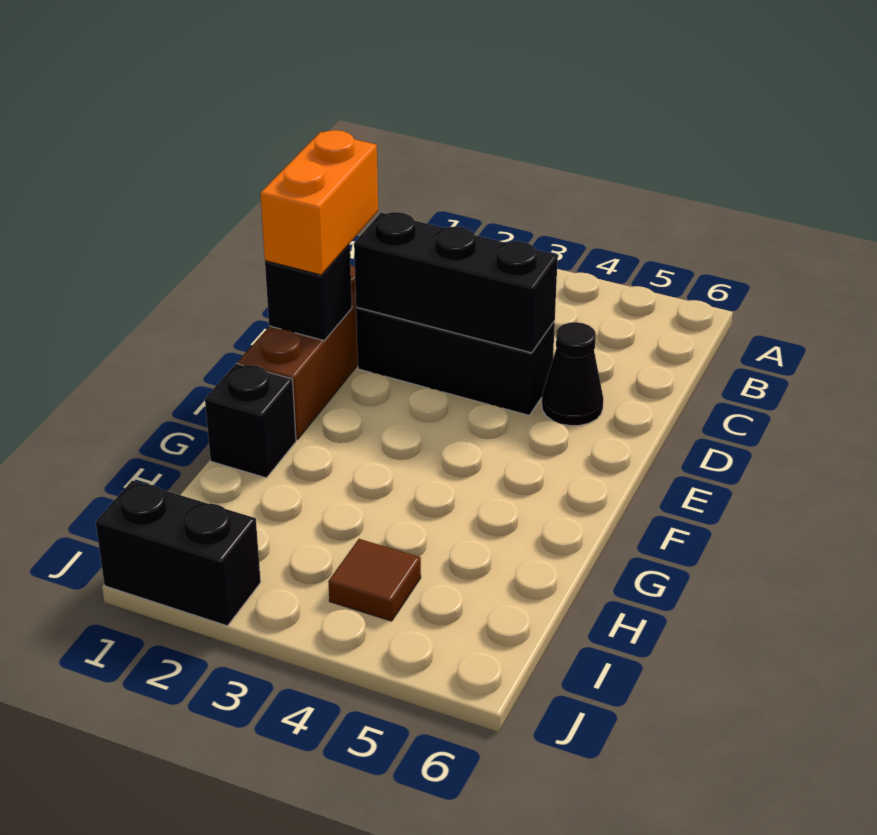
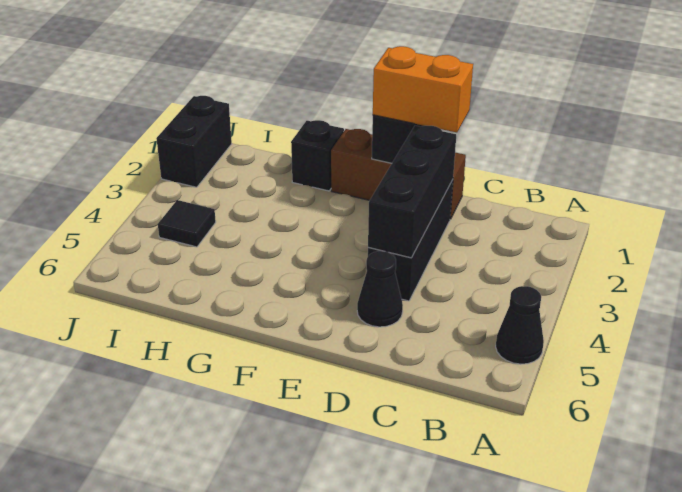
none -> black cone A5 level 1
brown tile I4 level 1 -> black tile I4 level 1

